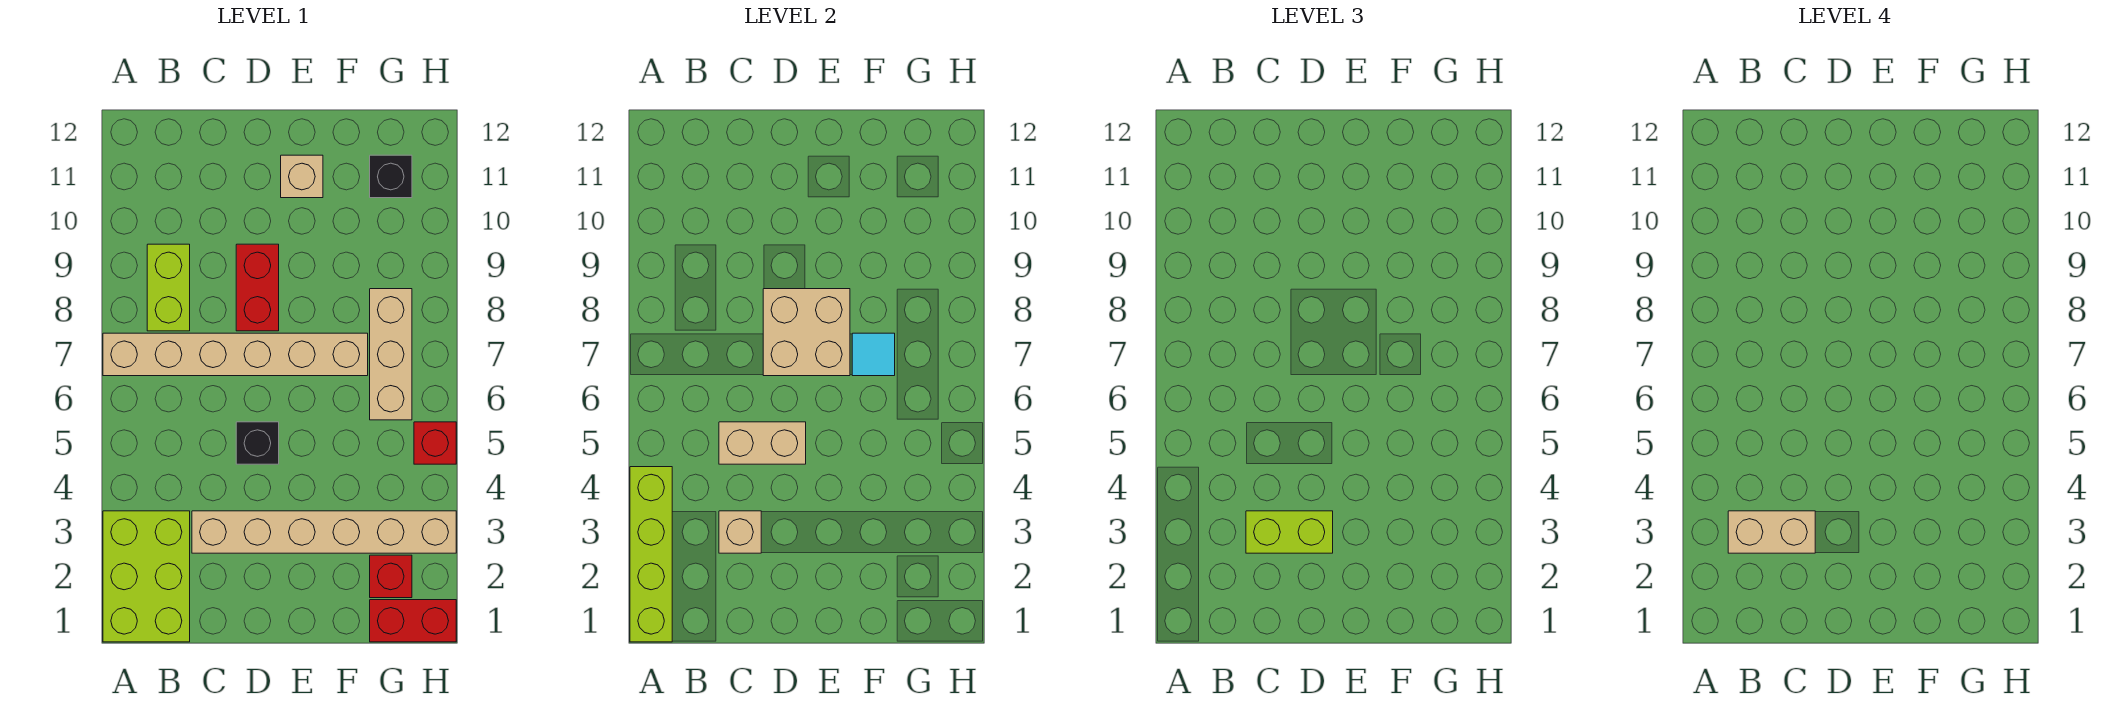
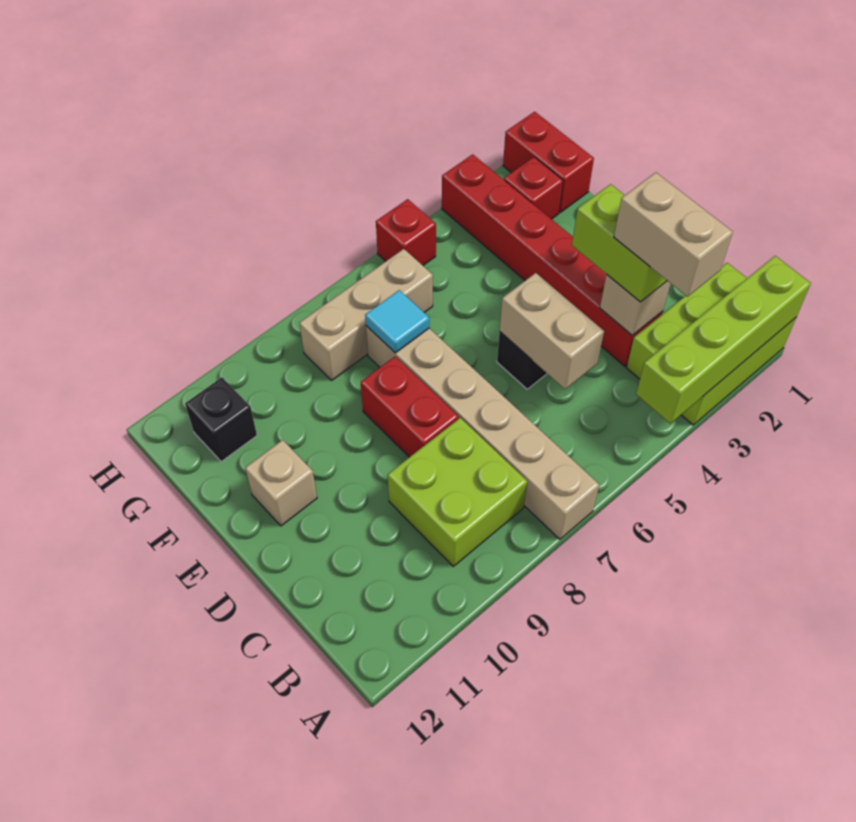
lime brick B8:B9 level 1 -> lime brick B8:C9 level 1
tan brick C3:H3 level 1 -> red brick C3:H3 level 1
tan brick D7:E8 level 2 -> none
red brick D8:D9 level 1 -> red brick D8:E8 level 1

